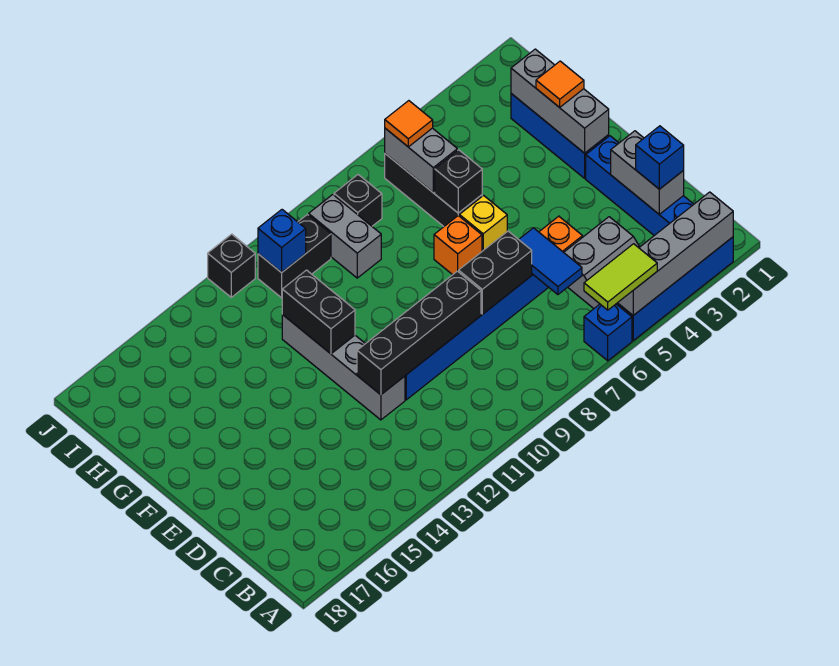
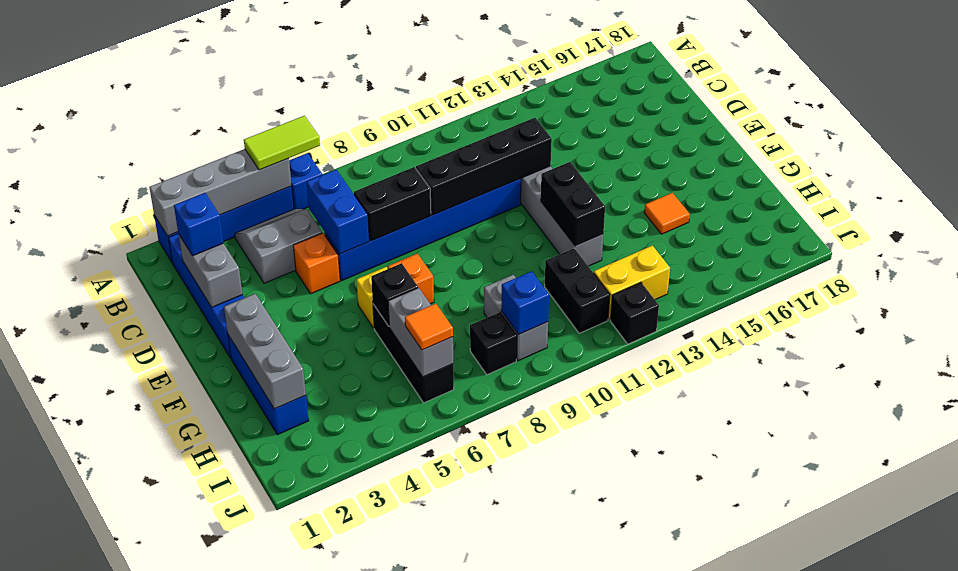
blue tile C6:D6 level 2 -> blue brick C6:D6 level 2
orange tile G2 level 3 -> orange tile G15 level 1
black brick I10:I11 level 1 -> black brick H11:I11 level 1
blue brick I11 level 2 -> blue brick I9 level 2
none -> yellow brick I12:I13 level 1

